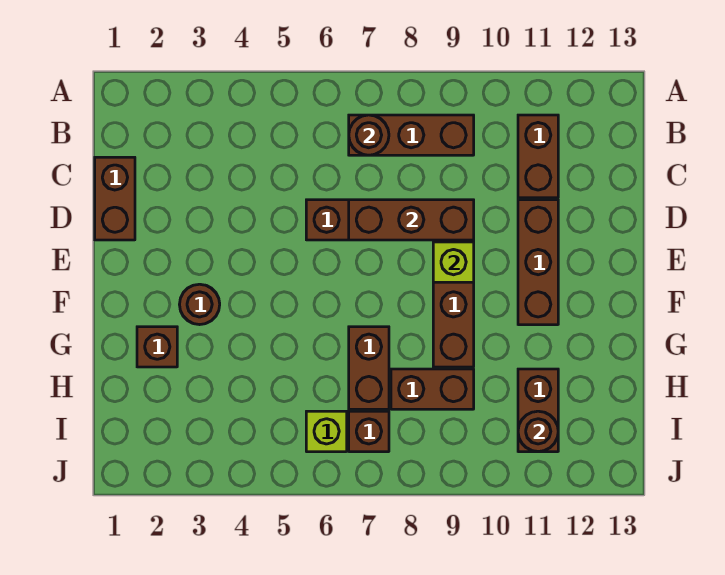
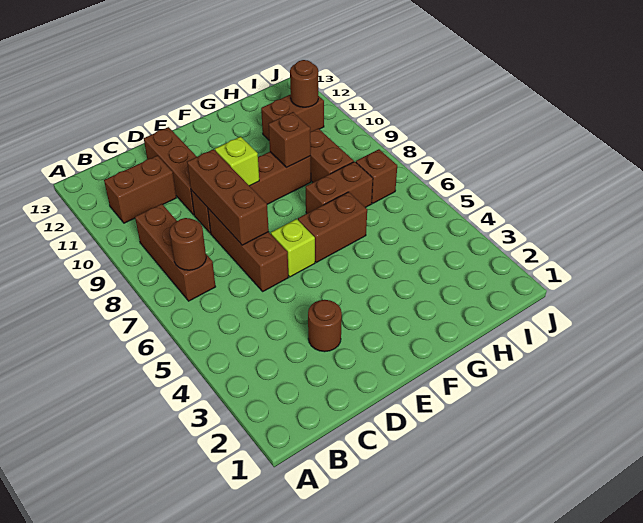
brown brick C1:D1 level 1 -> brown brick F6:G6 level 1
brown brick D11:F11 level 1 -> brown brick D10:D12 level 1
brown round brick F3 level 1 -> brown round brick D3 level 1
brown brick G2 level 1 -> brown brick G9 level 2
lime brick I6 level 1 -> lime brick E6 level 1

